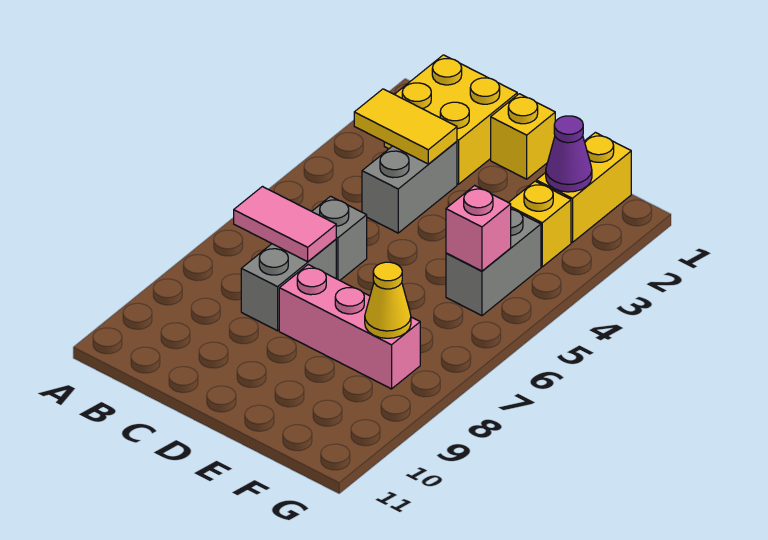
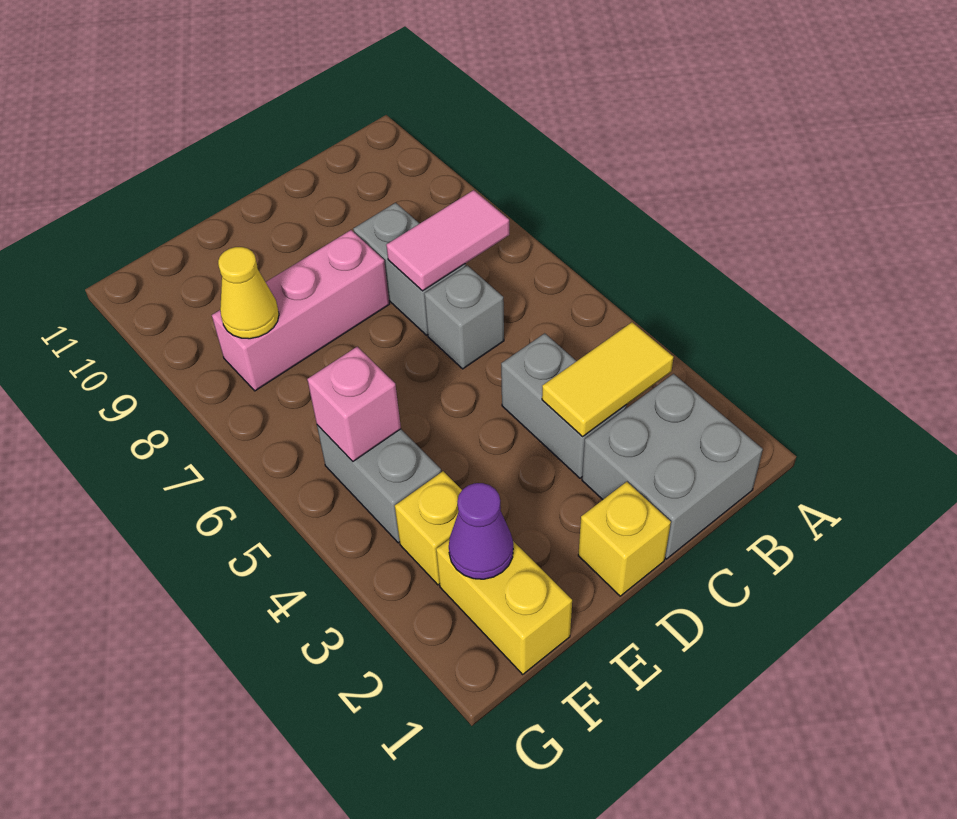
yellow brick B1:C2 level 1 -> grey brick B1:C2 level 1

